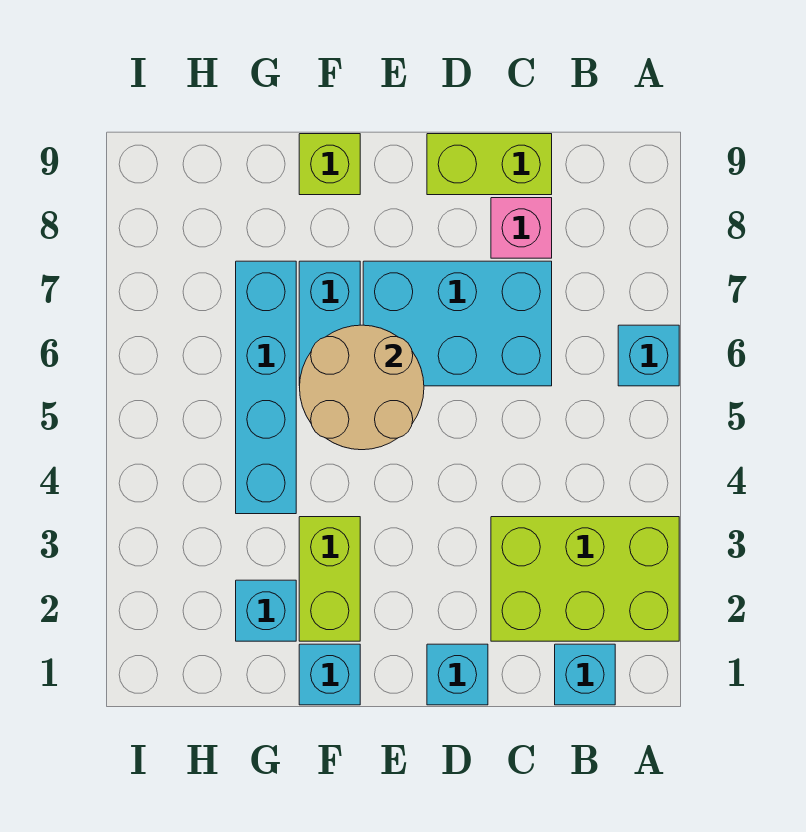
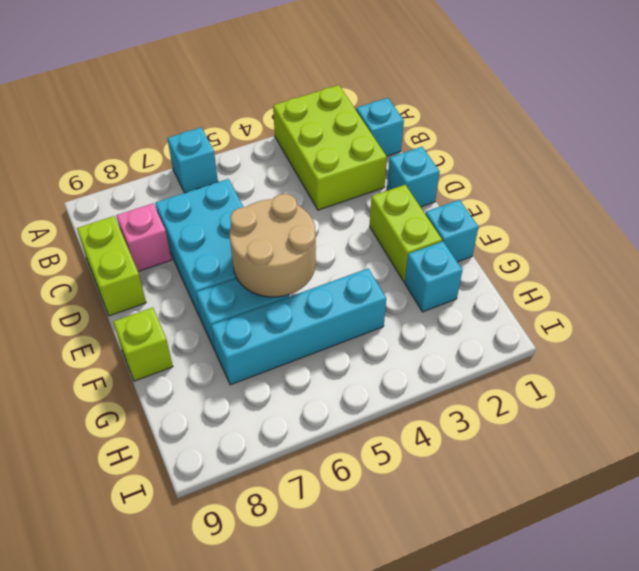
lime brick F2:F3 level 1 -> lime brick E2:F2 level 1

